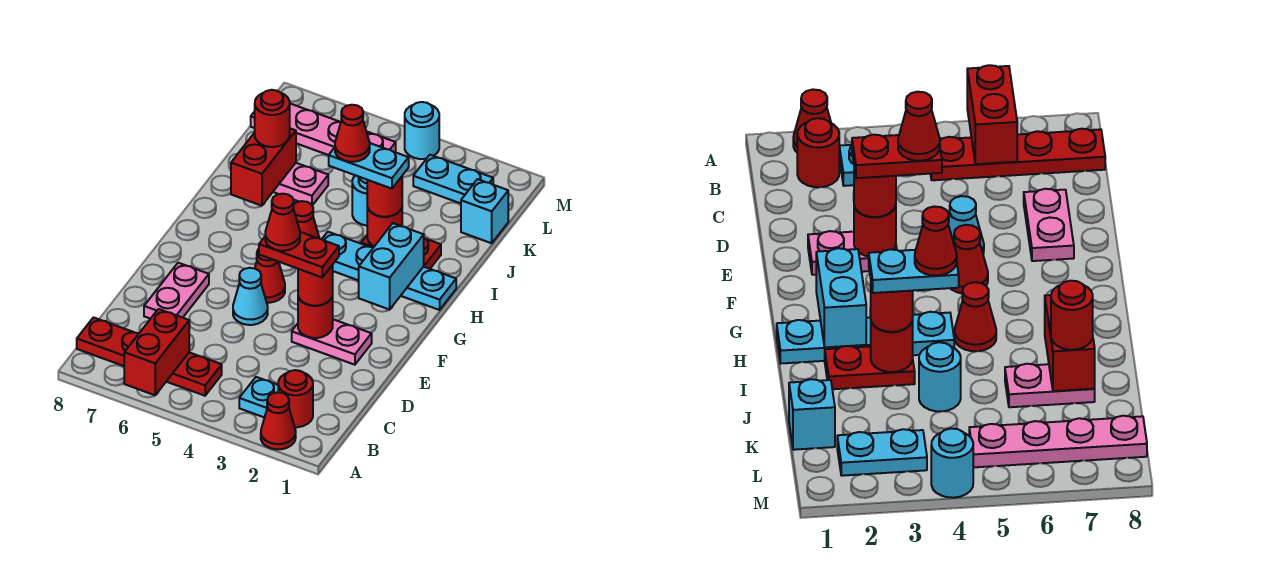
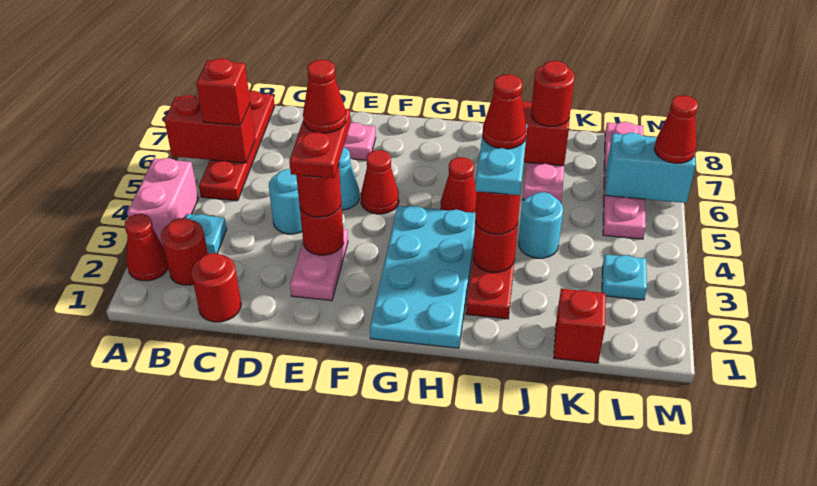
none -> pink brick A3:A4 level 1
none -> red brick B6 level 3
none -> red round brick C1 level 1
cyan brick G2:H2 level 2 -> cyan brick L6:M6 level 2
cyan plate H1:H4 level 1 -> cyan plate G1:H4 level 1
cyan brick K1 level 1 -> red brick K1 level 1
cyan plate L2:L3 level 1 -> cyan plate L3 level 1
cyan round brick M4 level 1 -> cyan round brick D4 level 1
none -> red cone M6 level 3

